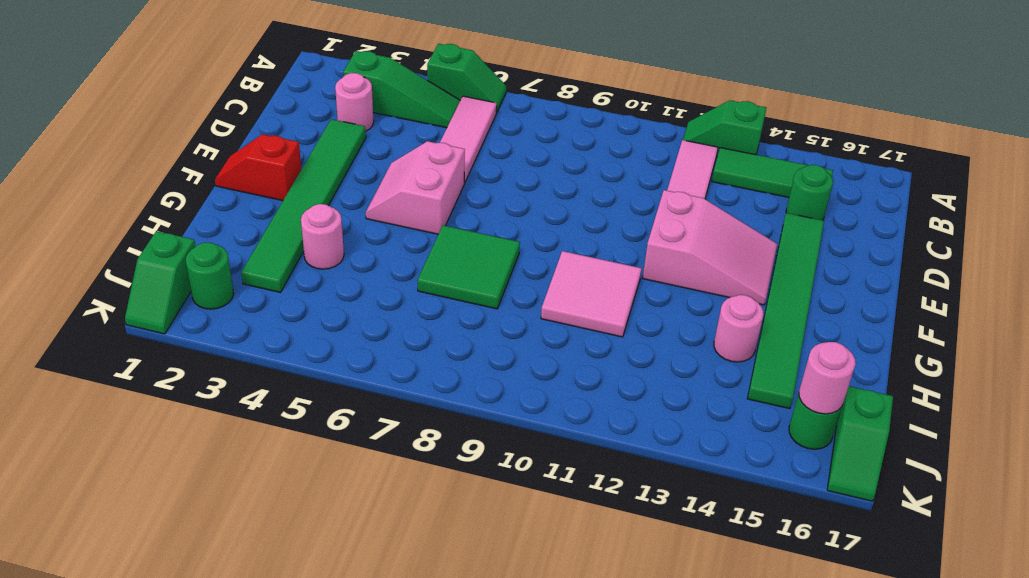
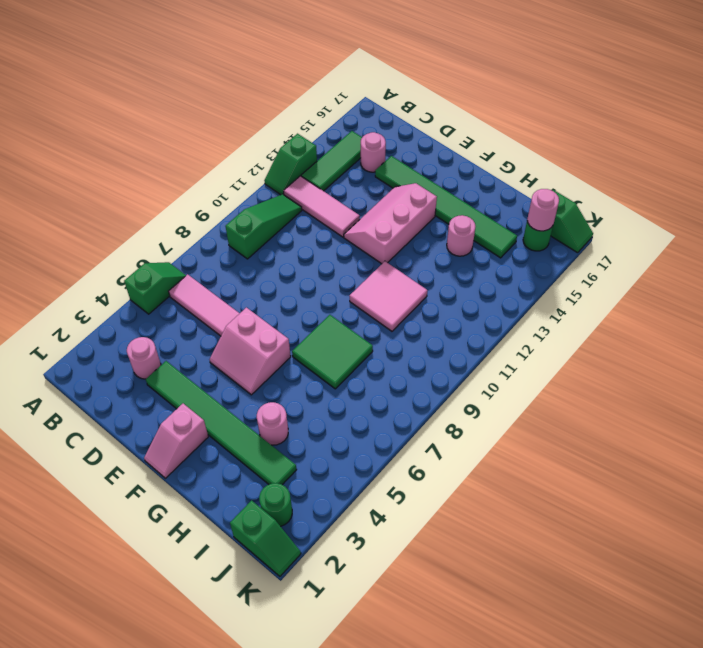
green slope B3:B5 level 1 top 3 -> green slope B9:B11 level 1 top 9
green round brick C15 level 1 -> pink round brick C15 level 1
pink slope E12:F14 level 1 top 12 -> pink slope E12:F14 level 1 top F
red slope F1:F2 level 1 top 2 -> pink slope F1:F2 level 1 top 2

